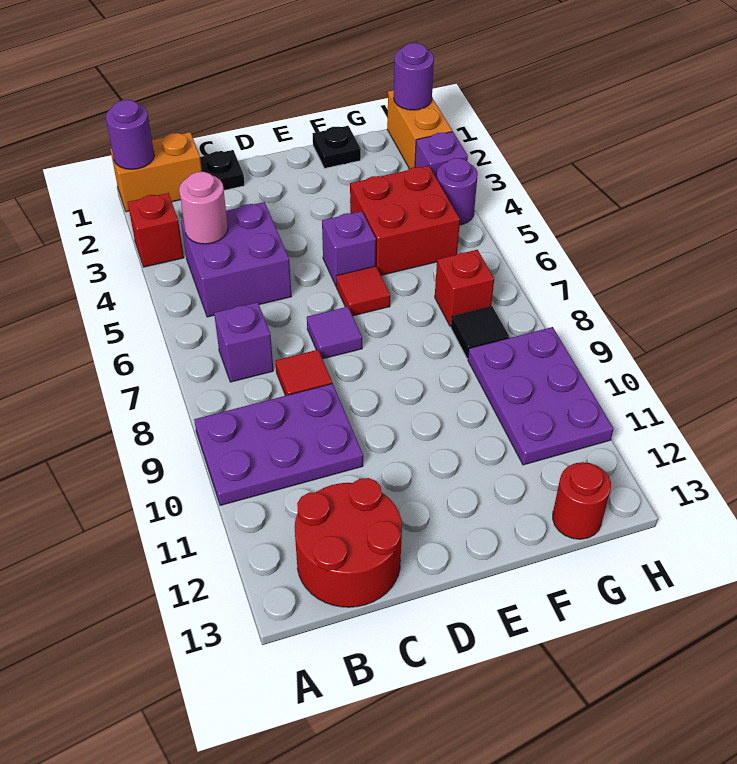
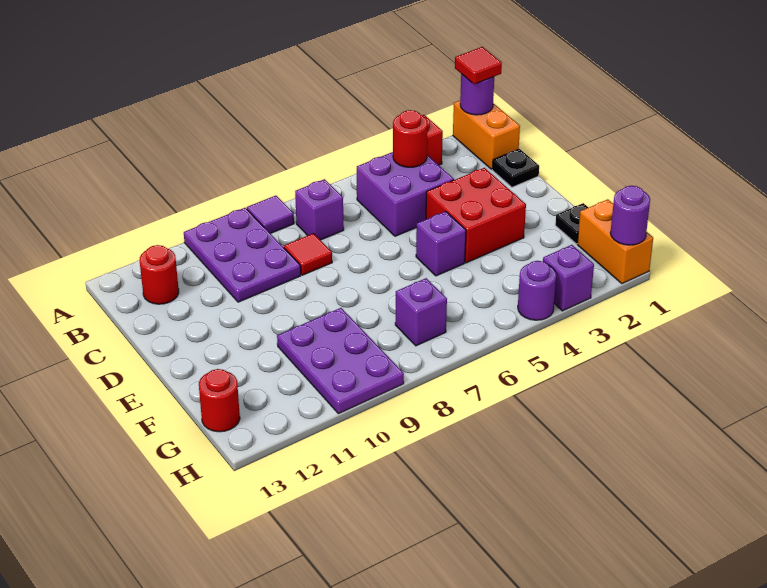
pink round brick B4 level 2 -> red round brick B4 level 2
red round brick B12:C13 level 1 -> red round brick B12 level 1
purple tile D7 level 1 -> purple tile A8 level 1
red tile E6 level 1 -> red tile A1 level 3
red brick F4:G5 level 1 -> red brick D3:E4 level 1
red brick G7 level 1 -> purple brick G7 level 1
black tile G8 level 1 -> none
purple plate G9:H11 level 1 -> purple plate F9:H10 level 1
orange brick H1:H2 level 1 -> orange brick G1:H1 level 1

